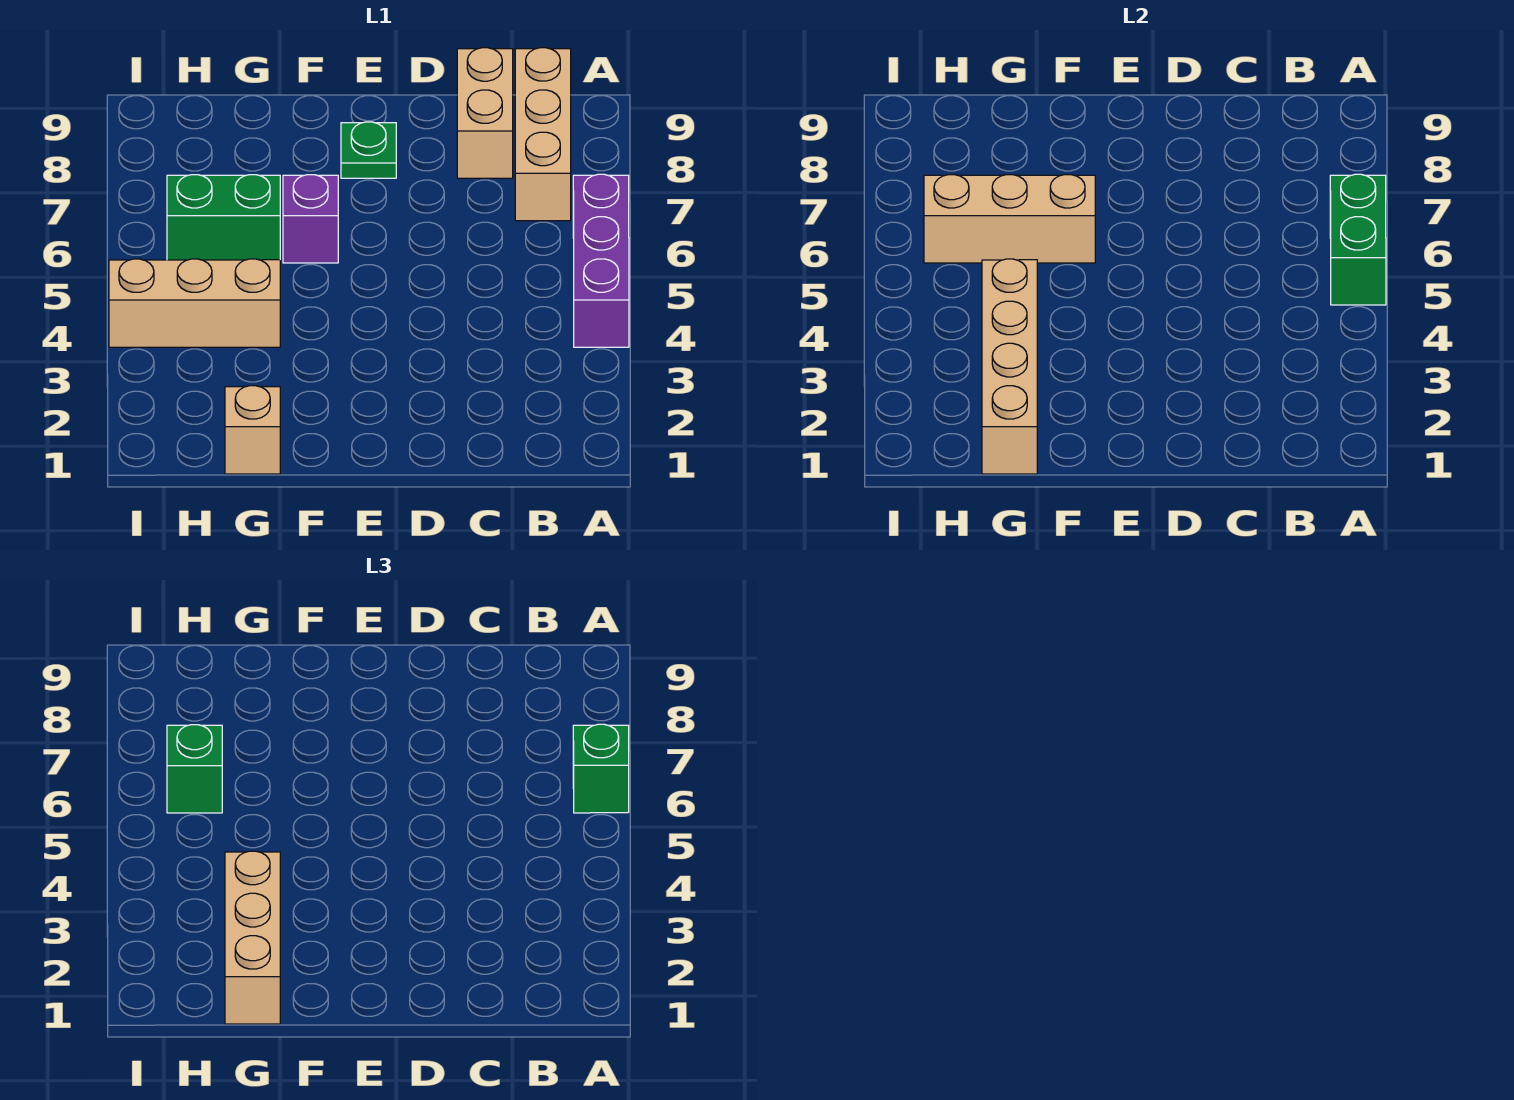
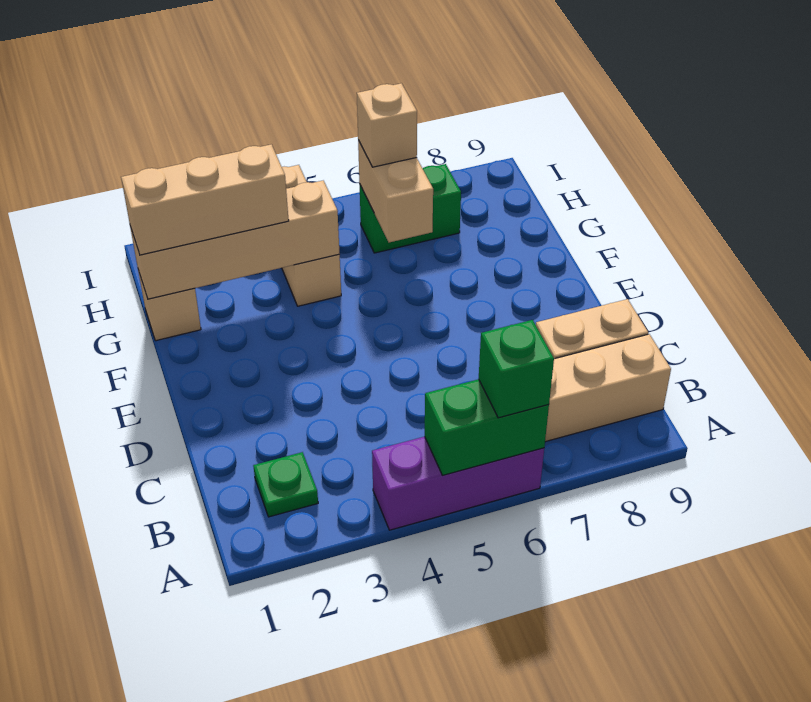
green plate E8 level 1 -> green plate B2 level 1
purple brick F6 level 1 -> none
tan brick F6:H6 level 2 -> tan brick G6:H6 level 2
green brick G6:H6 level 1 -> green brick H6:H7 level 1
green brick H6 level 3 -> tan brick H6 level 3

